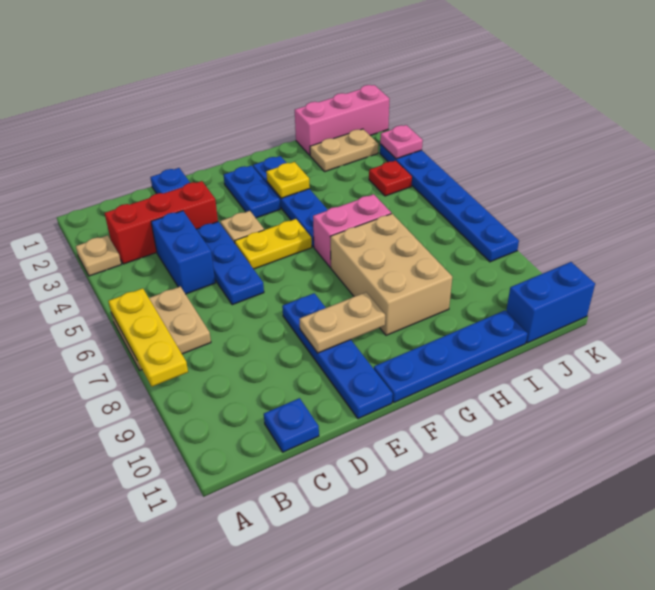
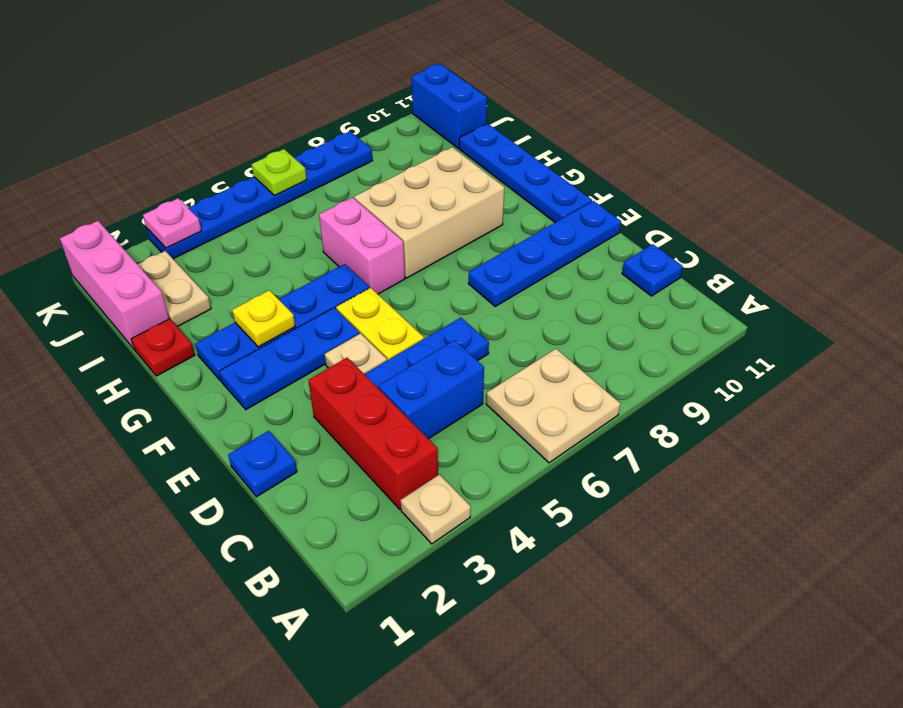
yellow plate A6:A8 level 2 -> none
tan plate E9:F9 level 2 -> none
blue plate F2:F3 level 1 -> blue plate F2:F4 level 1
red plate J4 level 1 -> red plate H1 level 1
none -> lime plate K6 level 2

